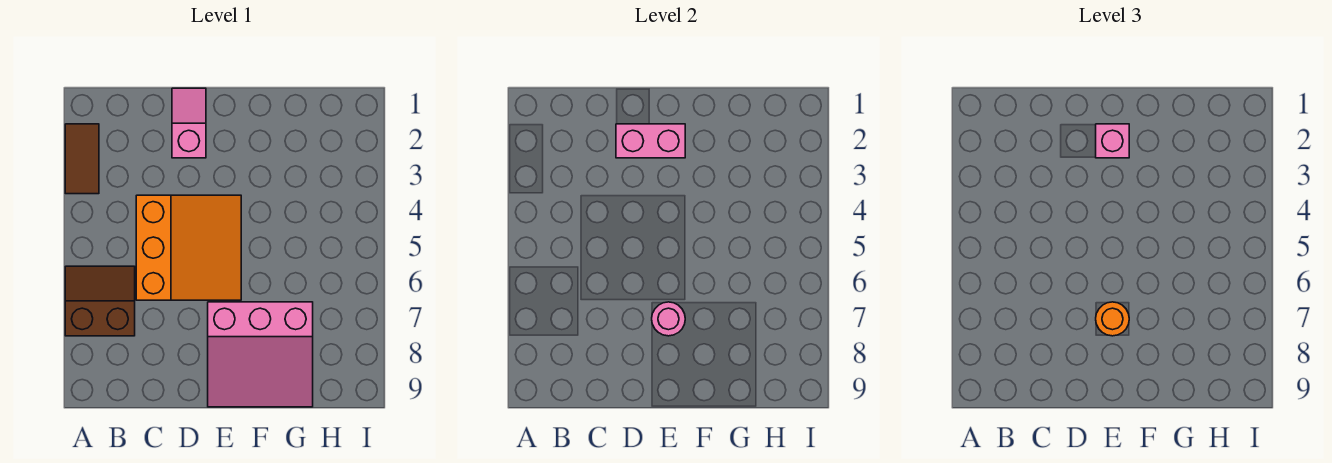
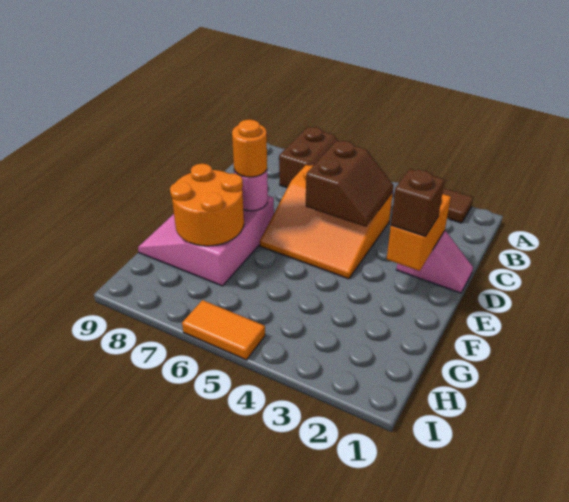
none -> brown slope C4:D5 level 2 top 5
pink brick D2:E2 level 2 -> orange brick D2:E2 level 2
pink brick E2 level 3 -> brown brick E2 level 3
none -> orange round brick F7:G8 level 2
none -> orange tile I5:I6 level 1

